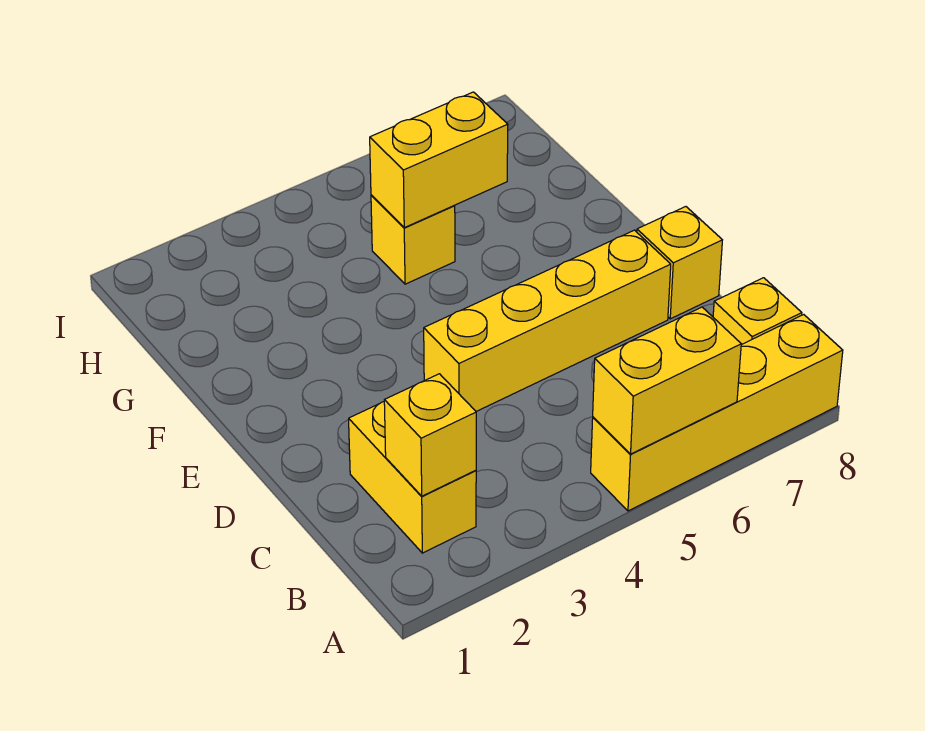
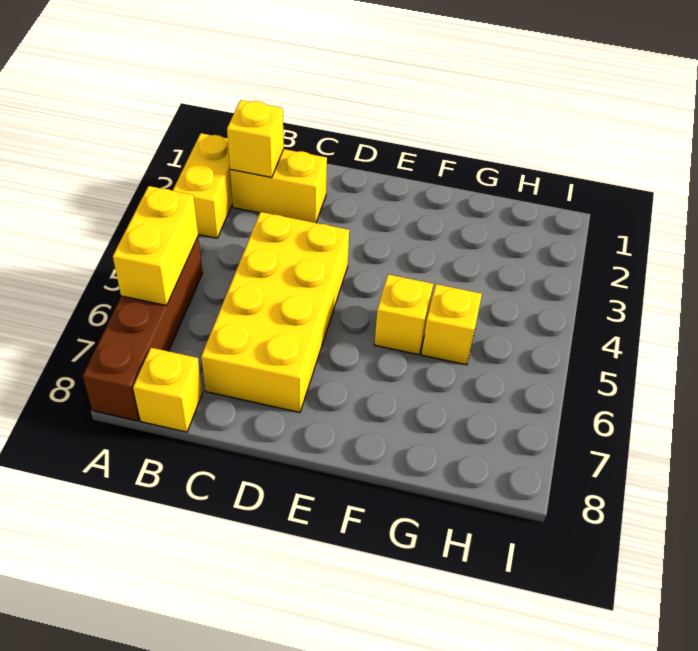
yellow brick A5:A8 level 1 -> brown brick A5:A8 level 1
yellow brick D4:D7 level 1 -> yellow brick C4:D7 level 1
yellow brick D8 level 1 -> yellow brick F5 level 1
yellow brick G5:G6 level 2 -> yellow brick A2:A3 level 1

